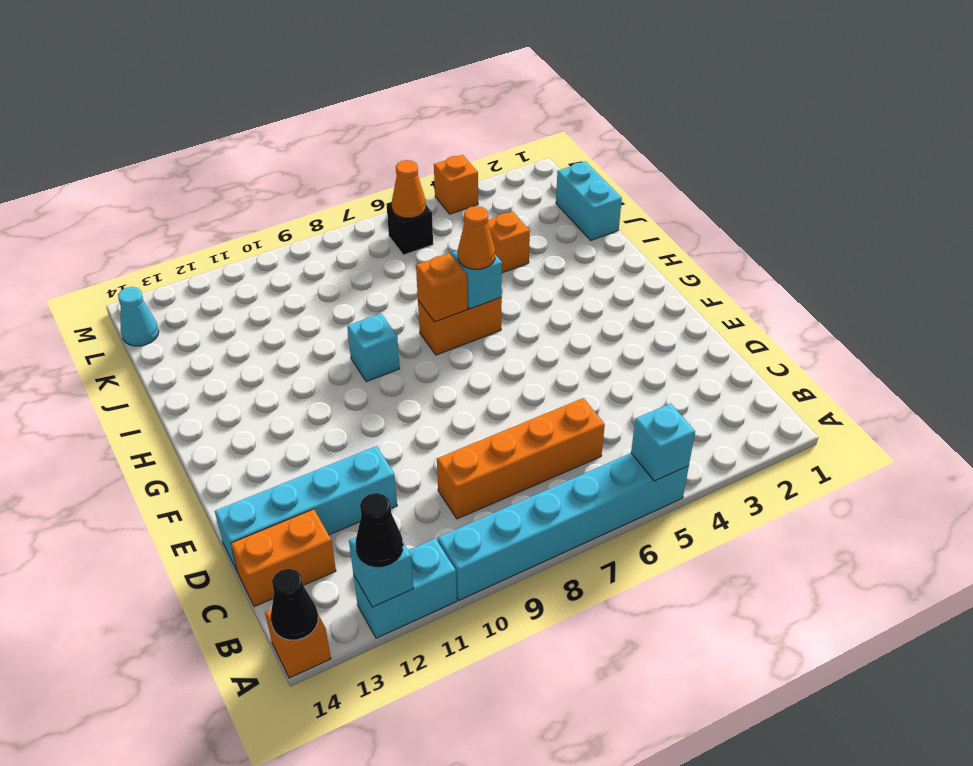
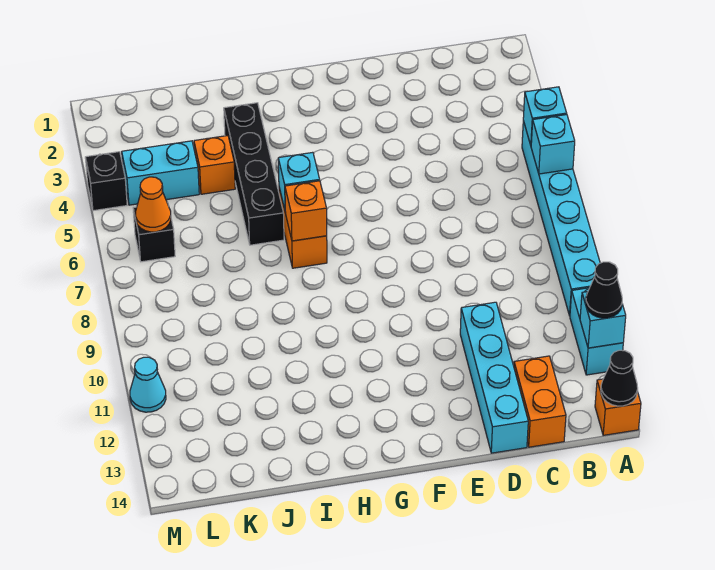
orange brick C6:C9 level 1 -> none
orange cone H6 level 3 -> none
cyan brick H9 level 1 -> cyan brick A6 level 2
none -> black brick I3:I6 level 1
cyan brick J1:K1 level 1 -> cyan brick K4:L4 level 1
cyan cone L14 level 1 -> cyan cone M11 level 1
orange brick M4 level 1 -> black brick M4 level 1

